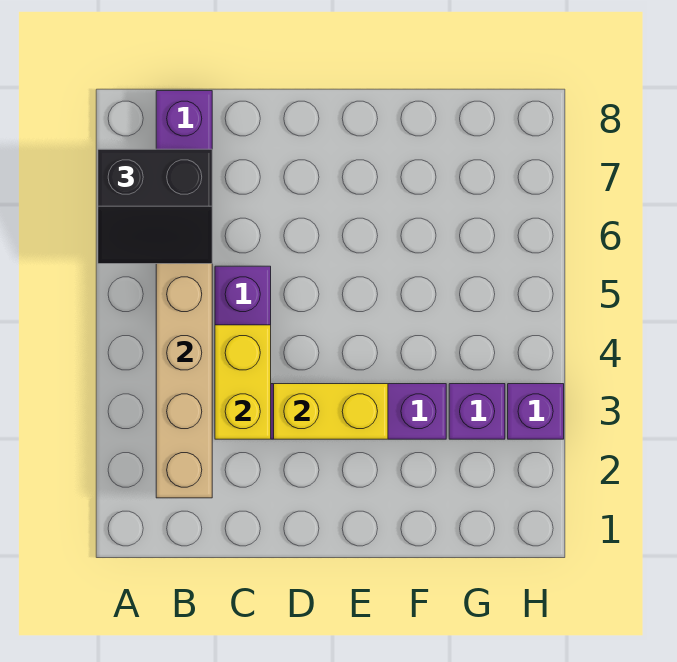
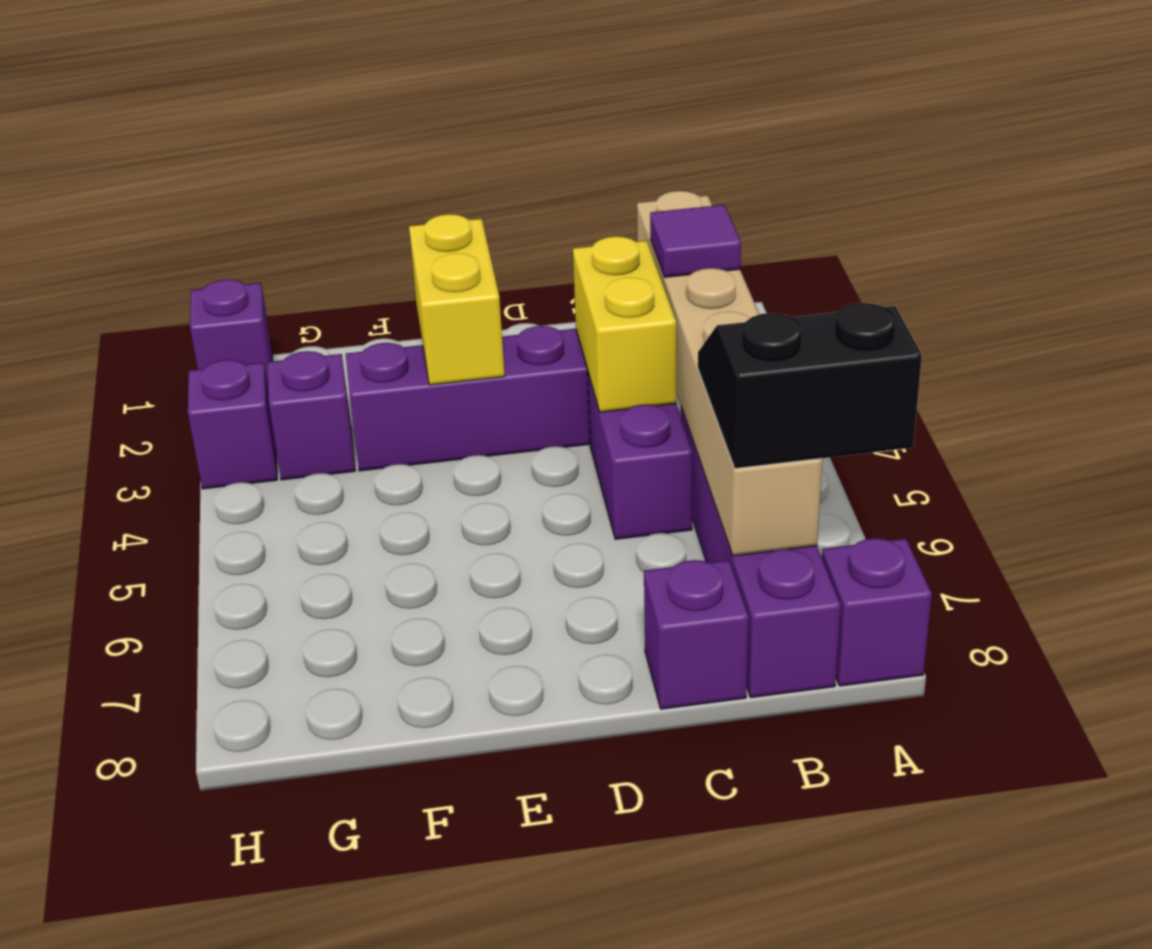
none -> purple brick A8 level 1
none -> purple tile B3 level 3
none -> purple brick C8 level 1
yellow brick D3:E3 level 2 -> yellow brick E2:E3 level 2
none -> purple brick H1 level 1

